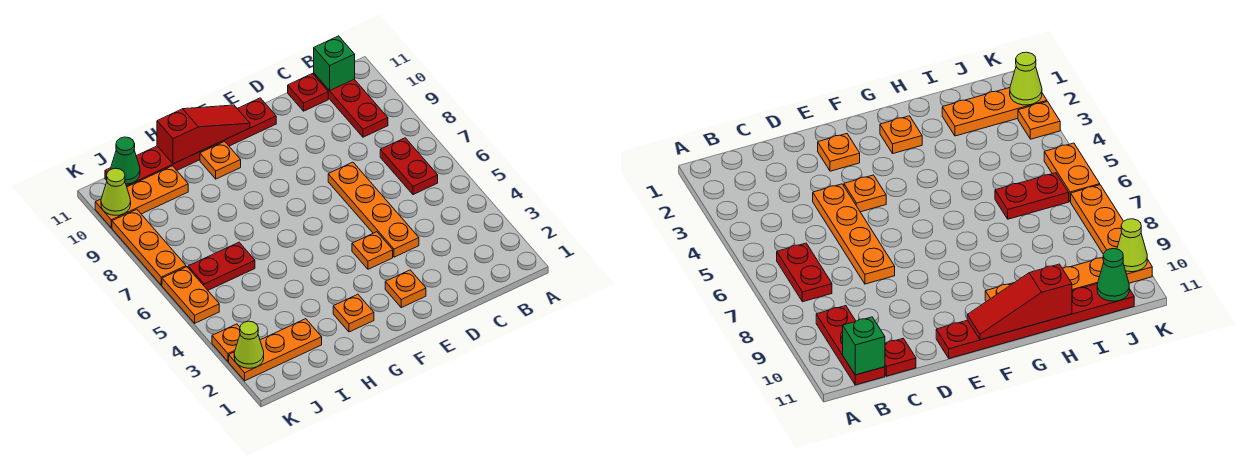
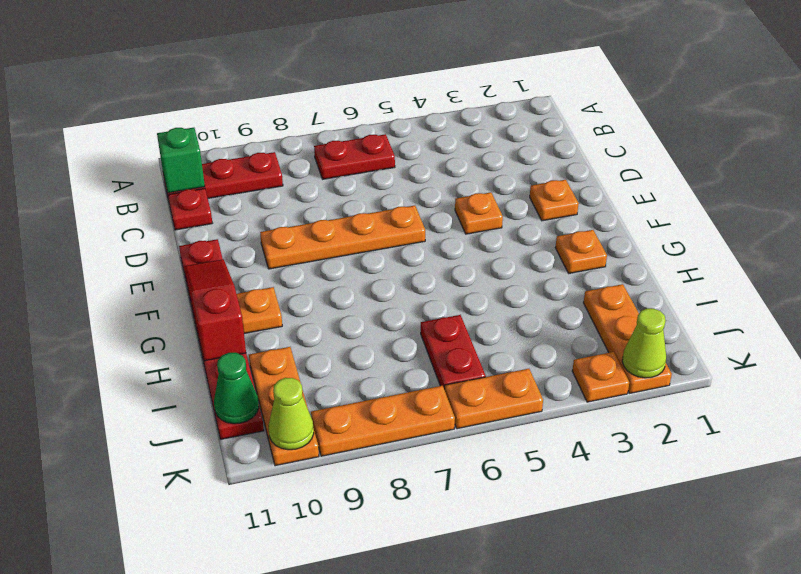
orange plate D4:D7 level 1 -> orange plate E6:E9 level 1

